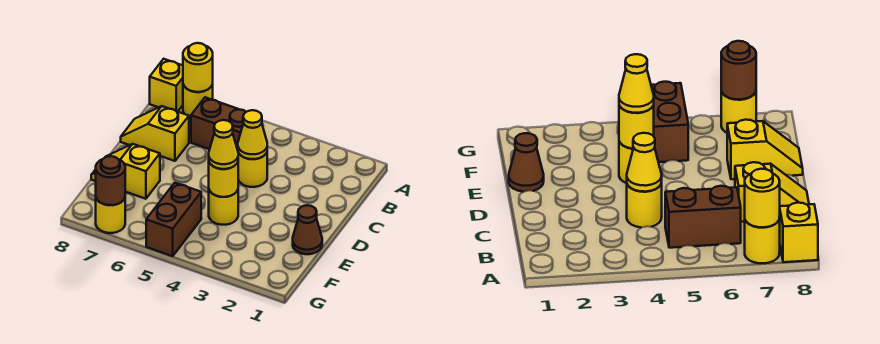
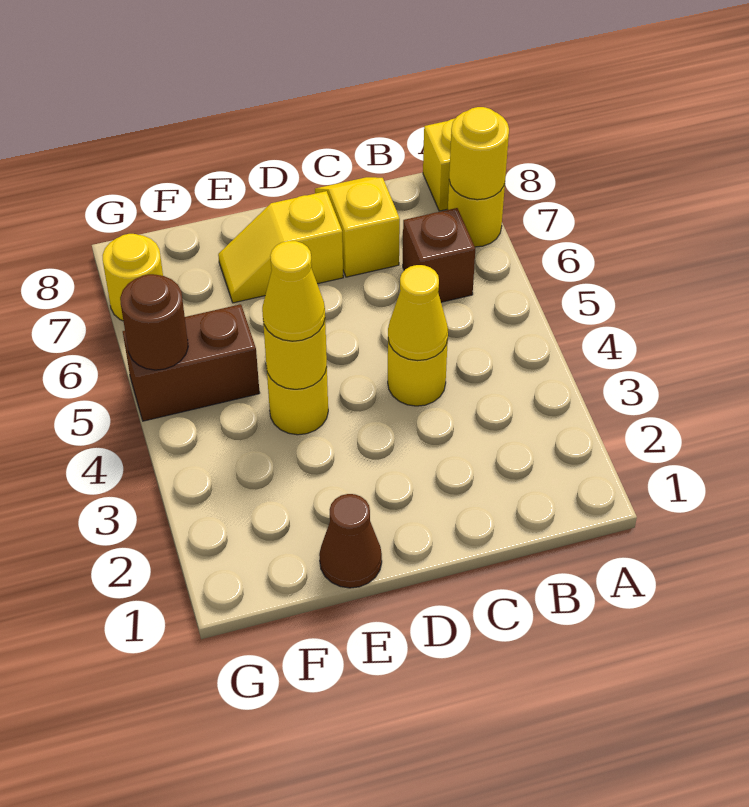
brown brick B5:B6 level 1 -> brown brick B6 level 1
yellow slope E7:E8 level 1 top 7 -> yellow slope D7:E7 level 1 top D
brown round brick G7 level 2 -> brown round brick G5 level 2

